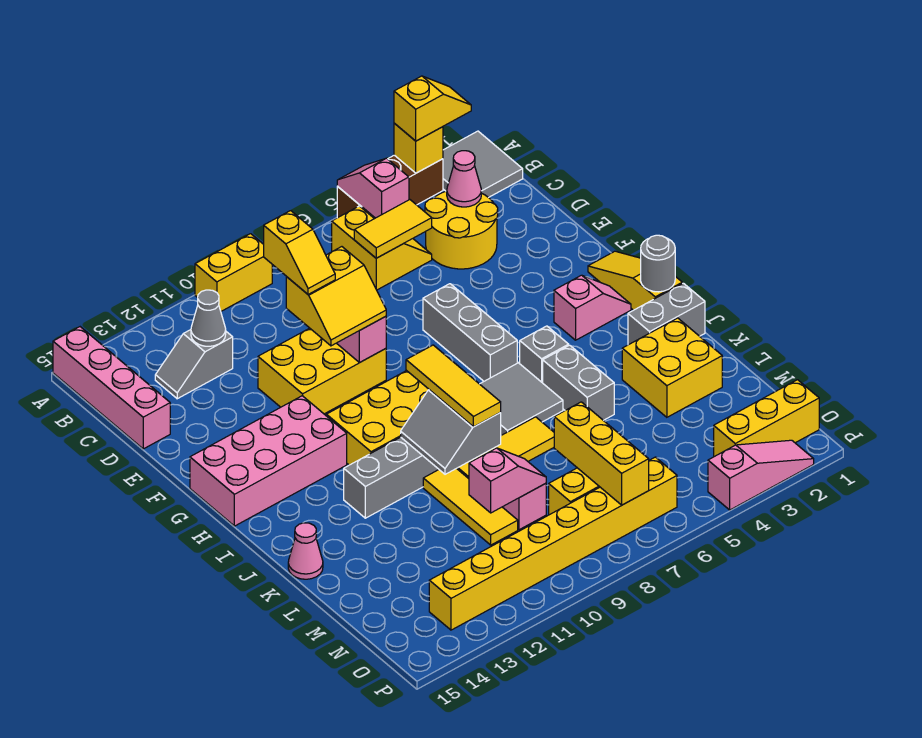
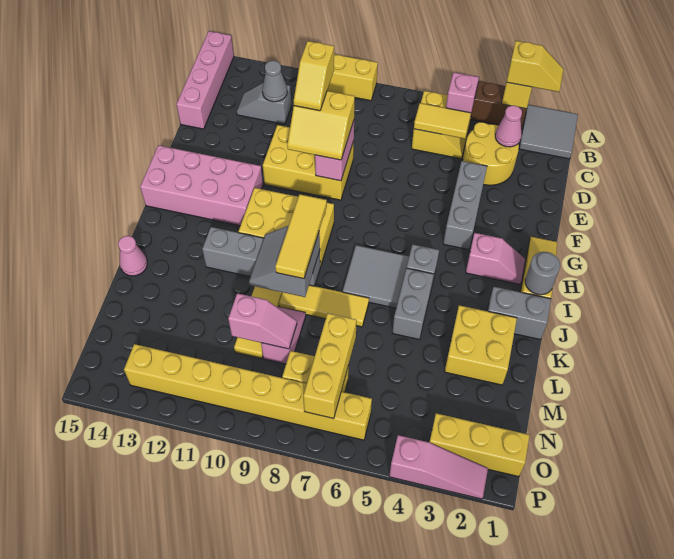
grey brick F6:H6 level 1 -> grey brick E4:G4 level 1

